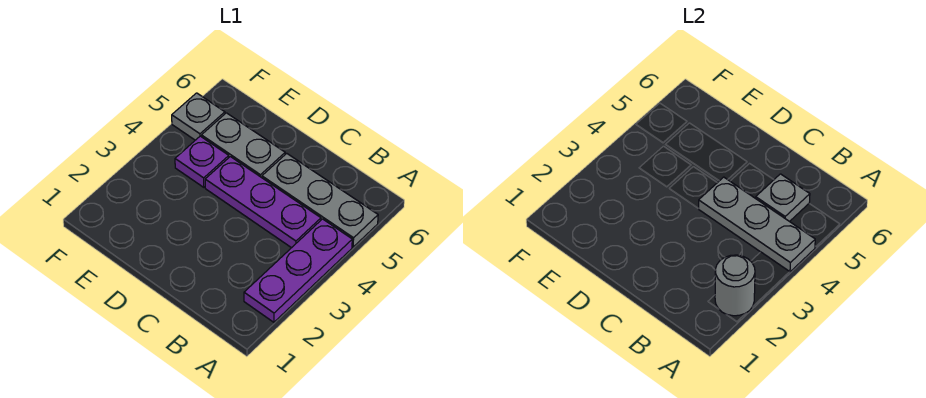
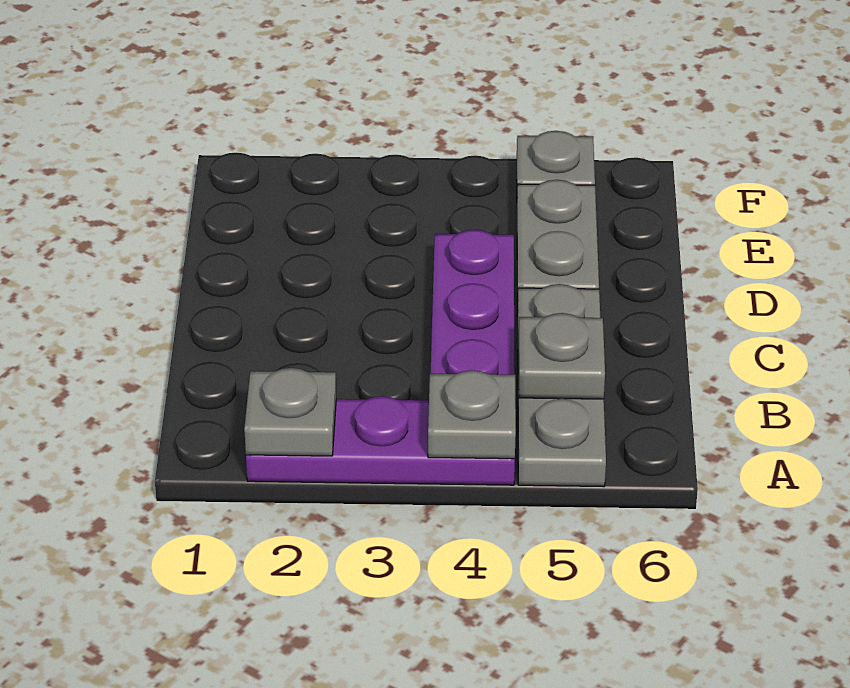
grey round brick A2 level 2 -> grey plate A2 level 2
grey plate A4:C4 level 2 -> grey plate A4 level 2
purple plate E4 level 1 -> none

